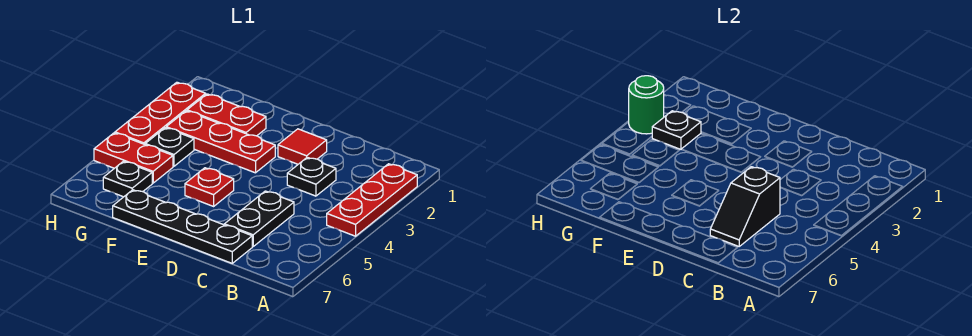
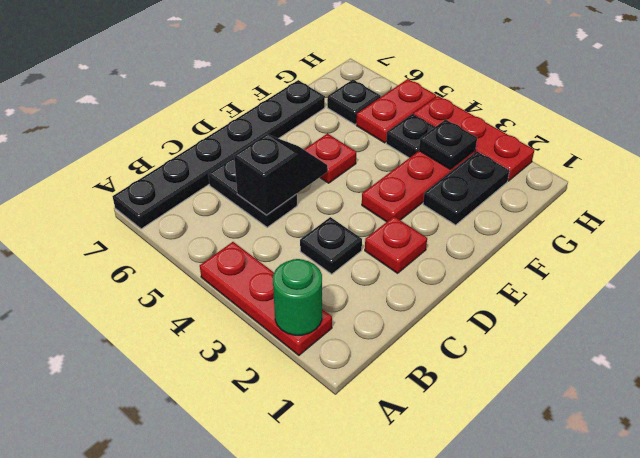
black slope C5:C6 level 2 top 5 -> black slope C5:D5 level 2 top C
black plate C7:F7 level 1 -> black plate A7:F7 level 1
red tile D2 level 1 -> red plate D2 level 1
red plate F2:G2 level 1 -> black plate F2:G2 level 1
green round brick H3 level 2 -> green round brick A2 level 2

